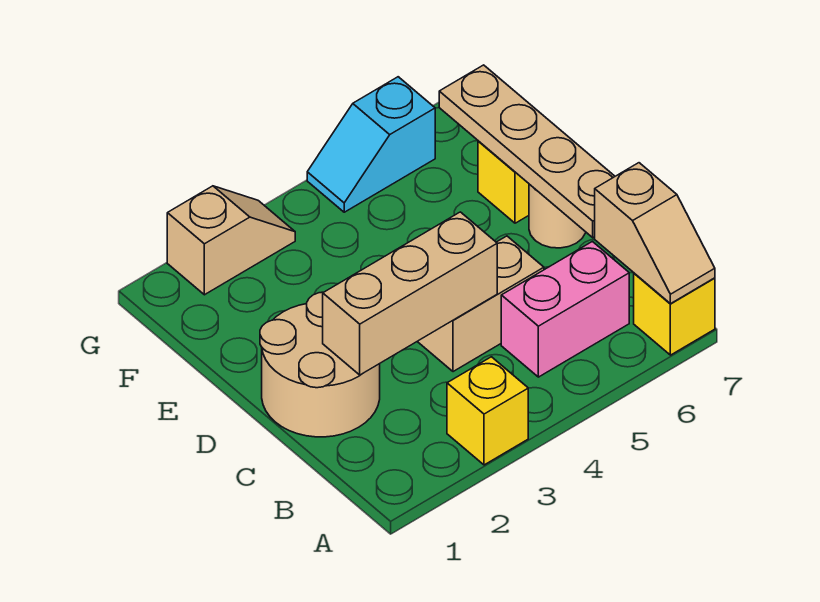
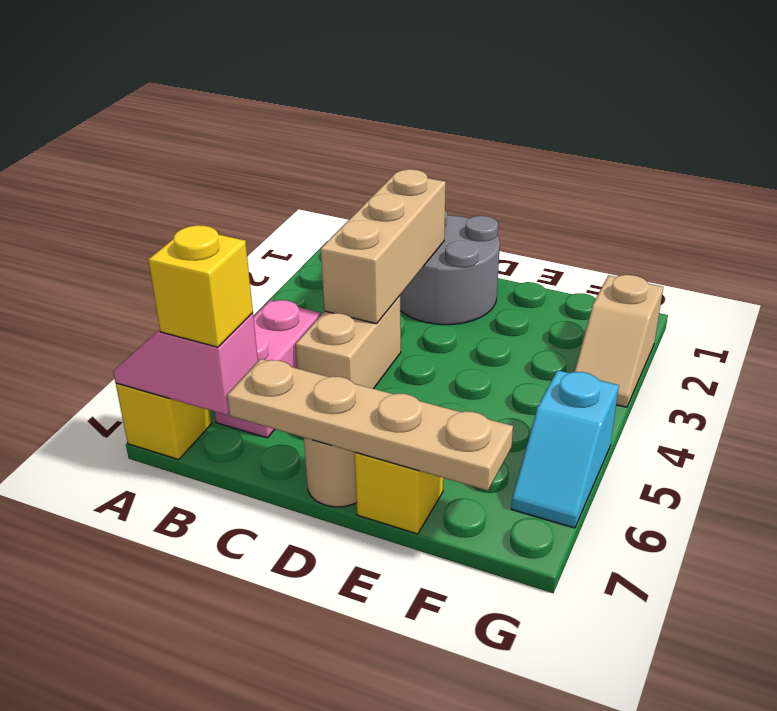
yellow brick A3 level 1 -> yellow brick B7 level 3
tan slope A7:B7 level 2 top B -> pink slope A7:B7 level 2 top B
tan round brick C1:D2 level 1 -> grey round brick C1:D2 level 1
cyan slope G5:G6 level 1 top 6 -> cyan slope G5:G6 level 1 top 5

